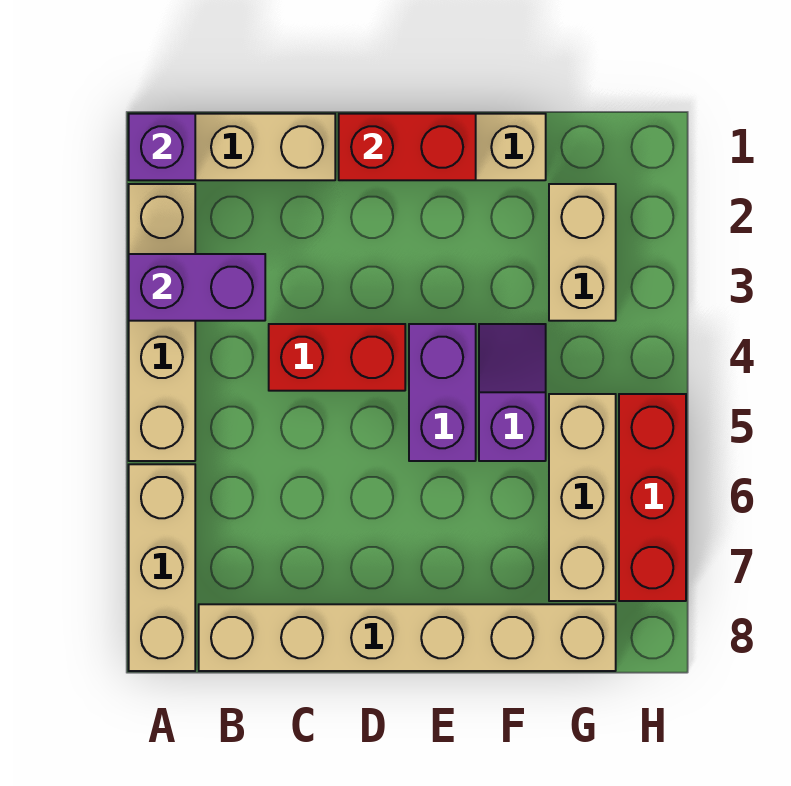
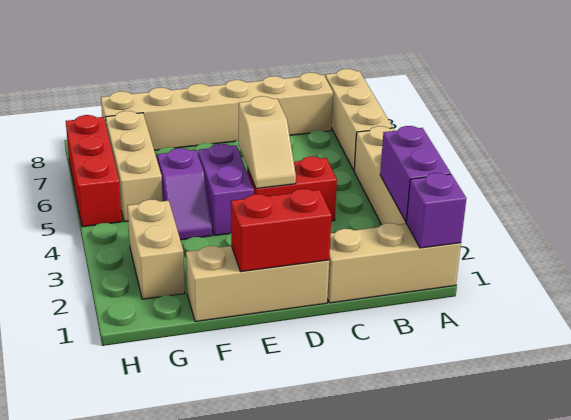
purple brick A3:B3 level 2 -> purple brick A2:A3 level 2
none -> tan slope D4:D5 level 2 top 5

